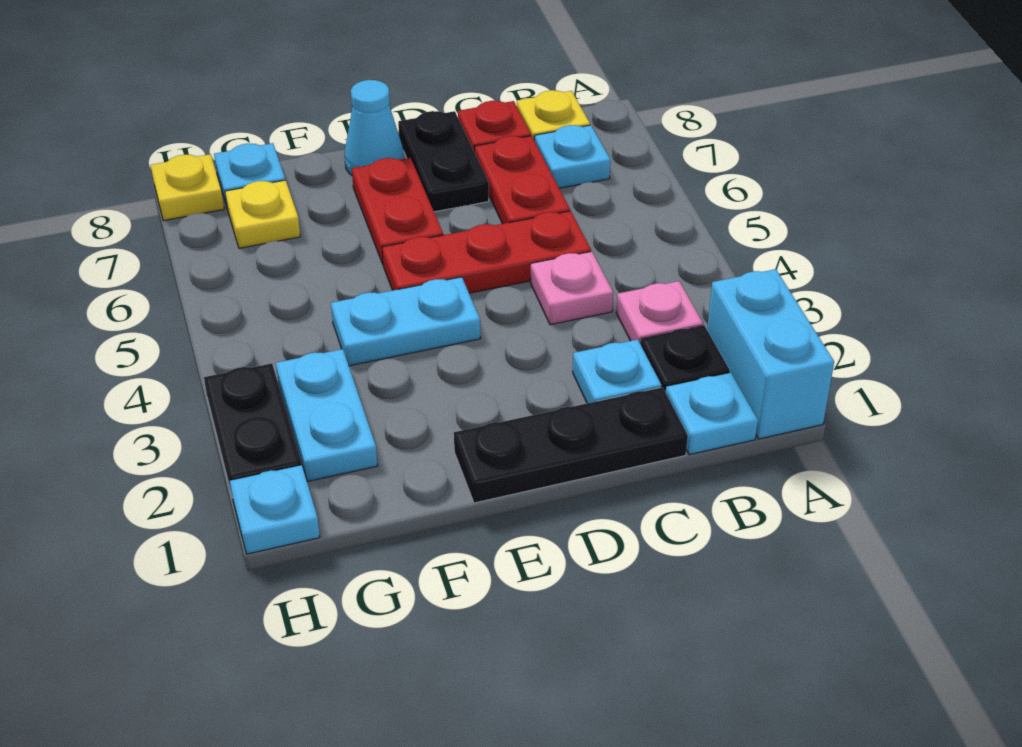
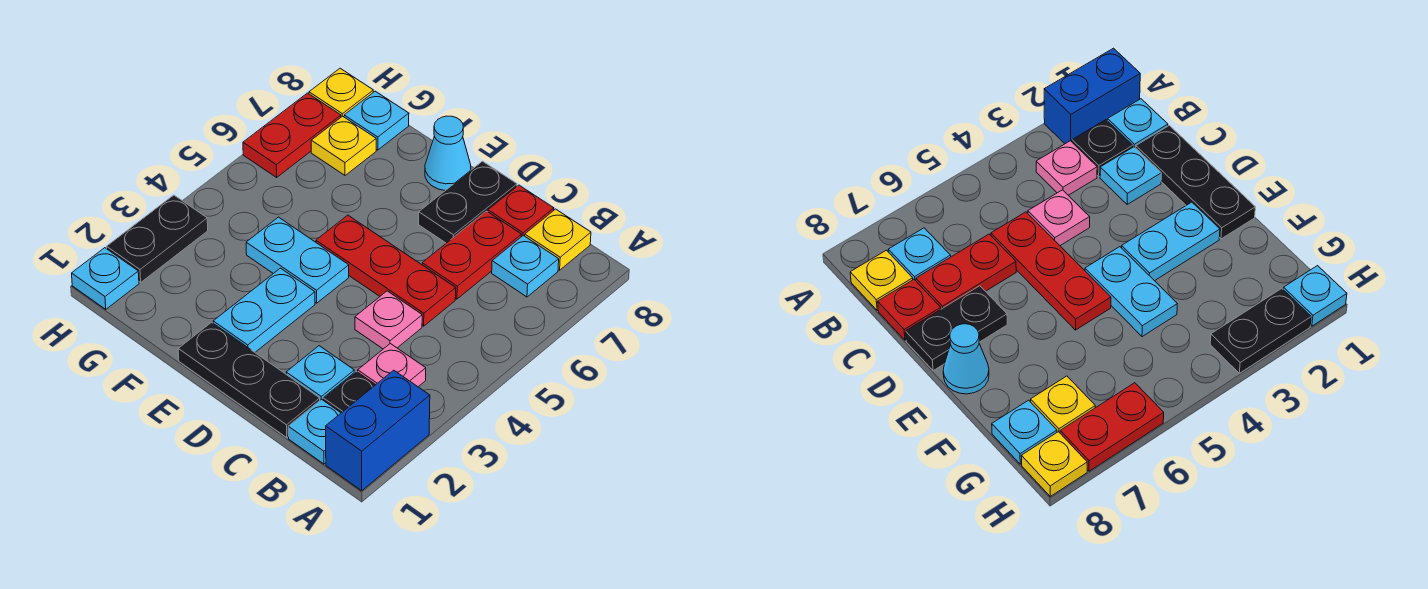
cyan brick A1:A2 level 1 -> blue brick A1:A2 level 1
red plate E6:E7 level 1 -> red plate H6:H7 level 1
cyan plate G2:G3 level 1 -> cyan plate E2:E3 level 1

